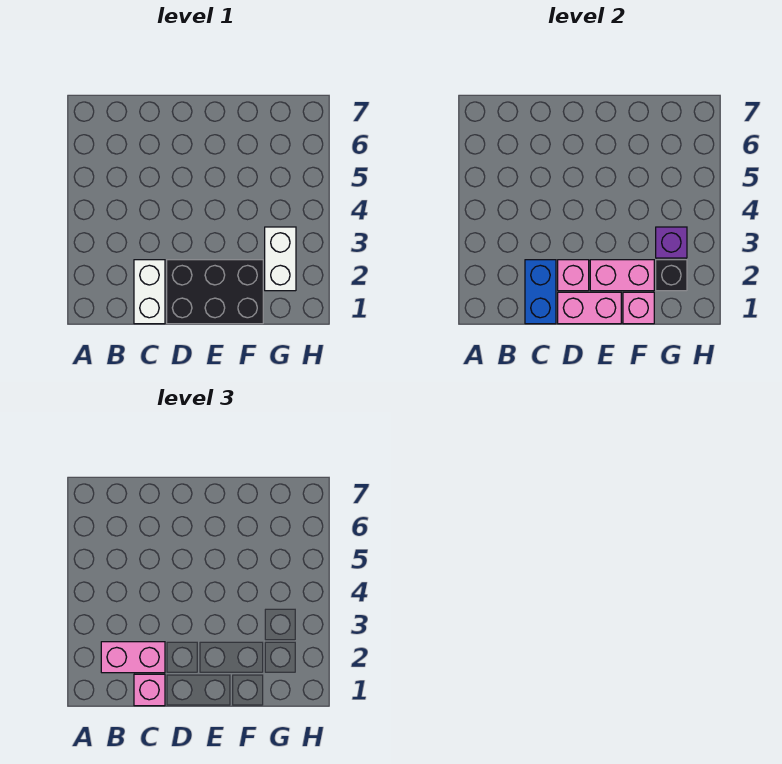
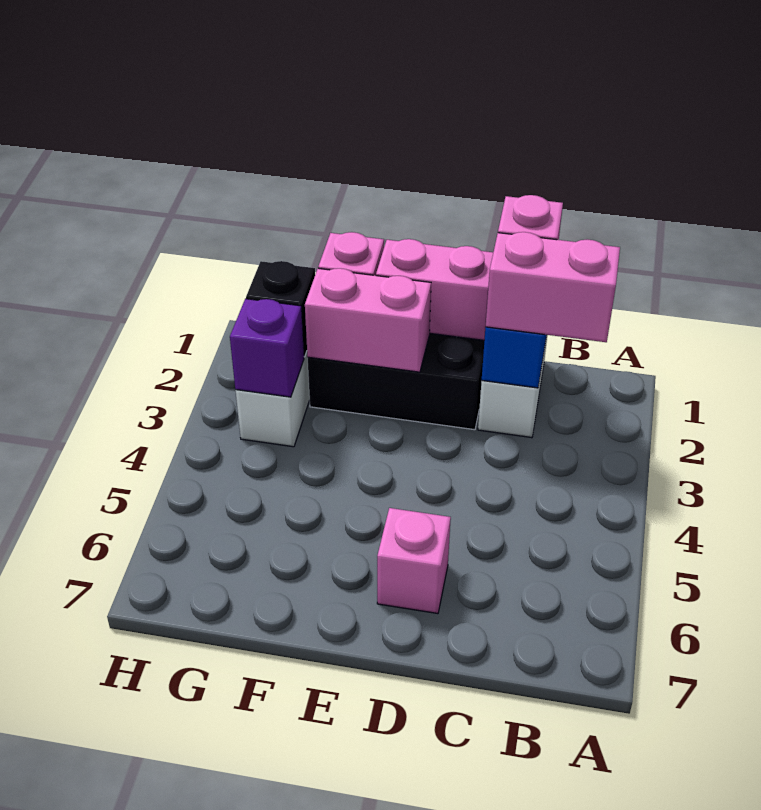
pink brick D2 level 2 -> pink brick D6 level 1

